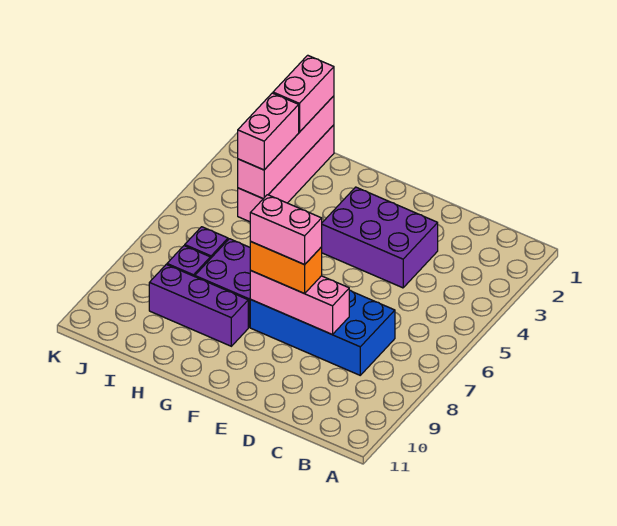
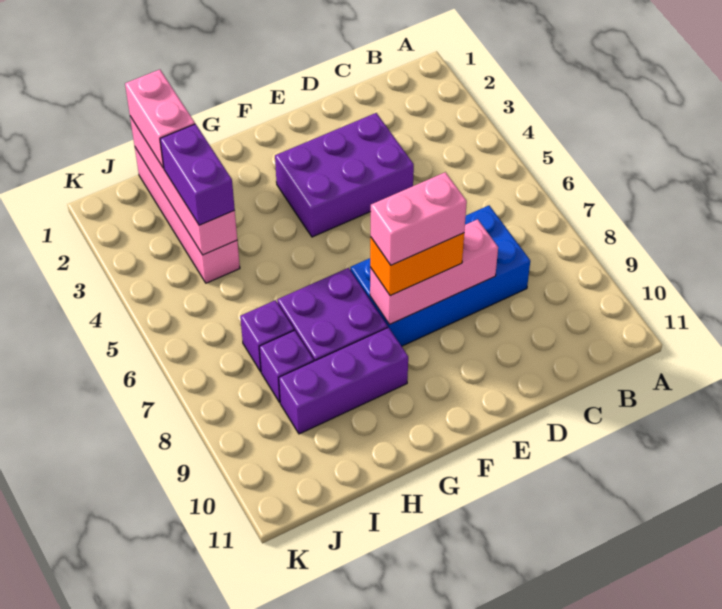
pink brick I3:I4 level 3 -> purple brick I3:I4 level 3

